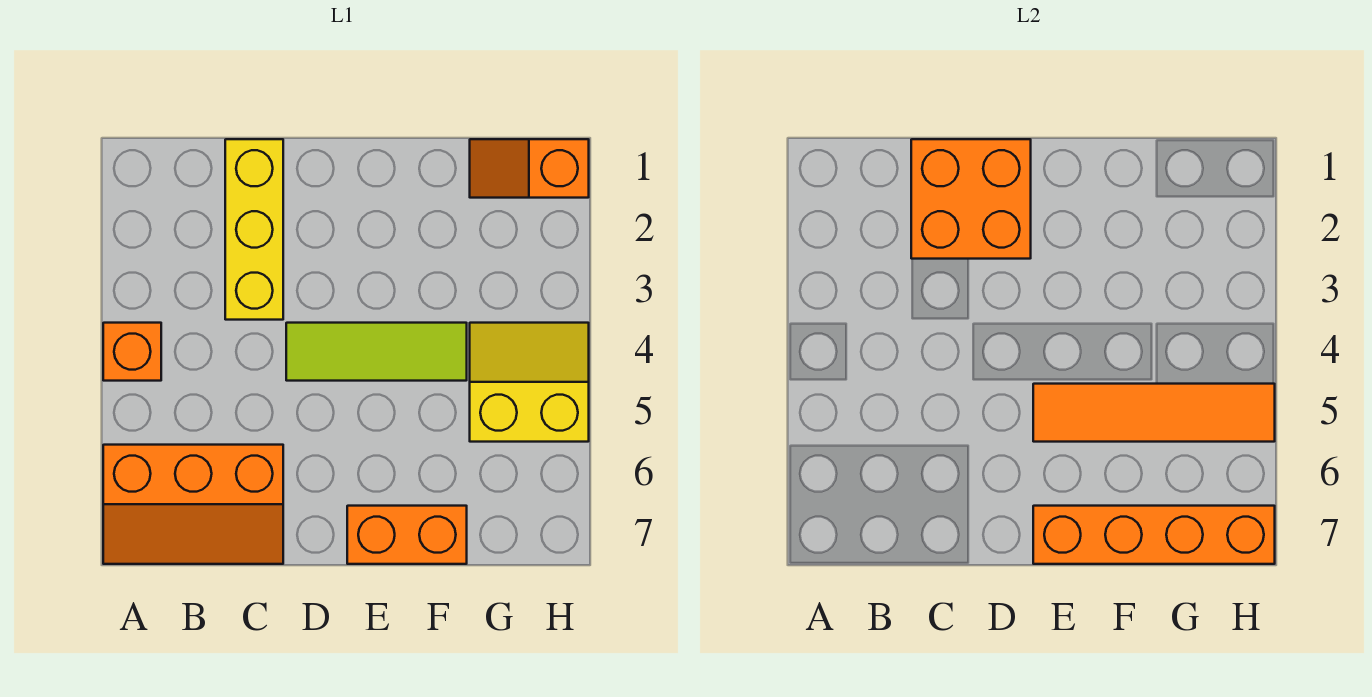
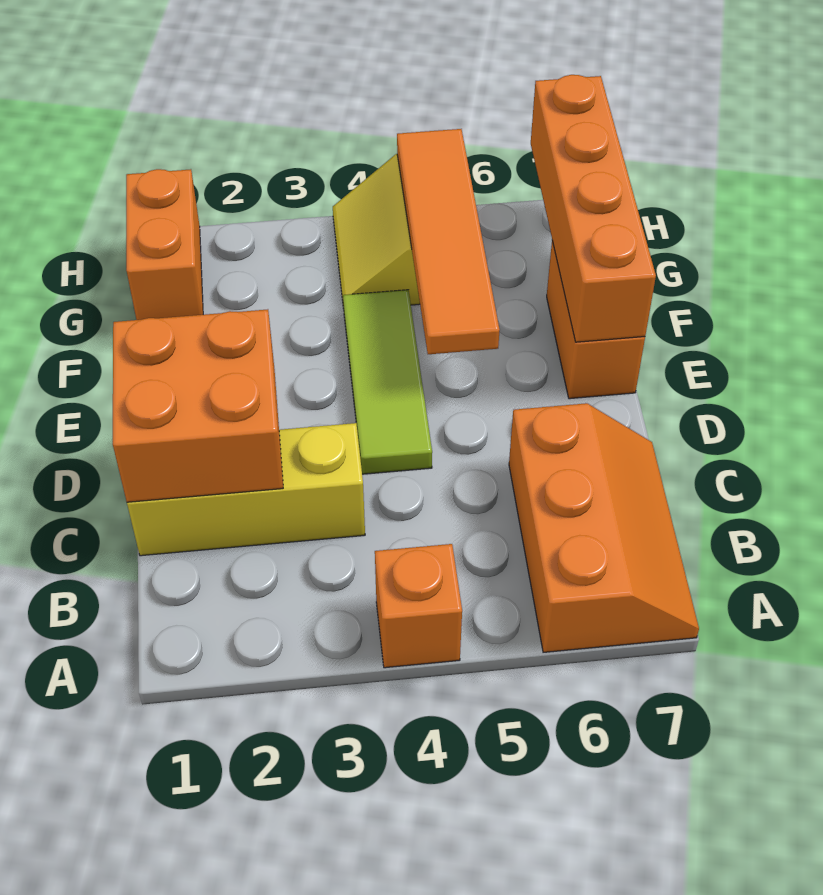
orange slope G1:H1 level 1 top H -> orange brick G1:H1 level 1

